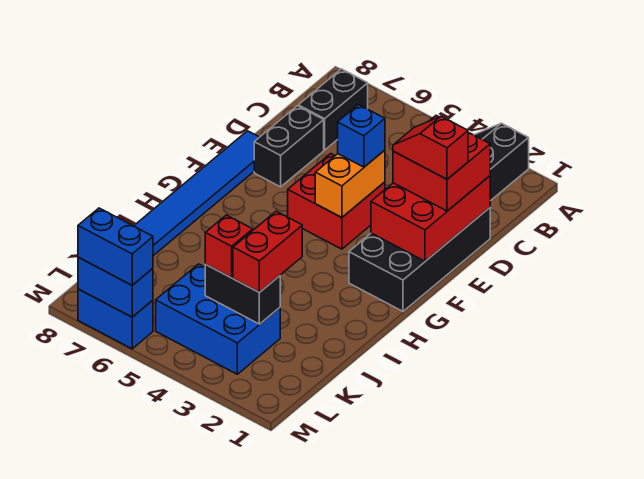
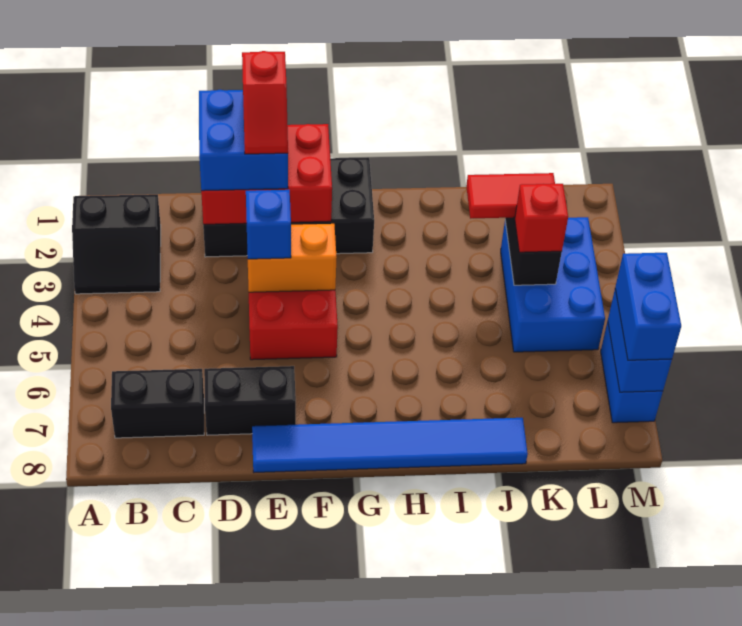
red brick D1:E2 level 3 -> blue brick D1:E2 level 3
red brick J3:K3 level 3 -> red tile J3:K3 level 3

